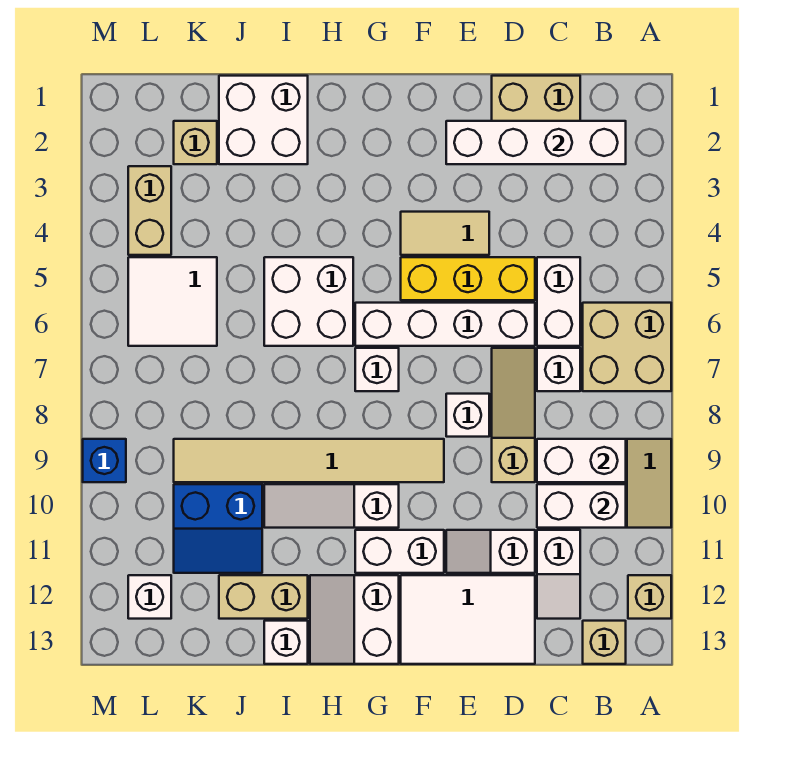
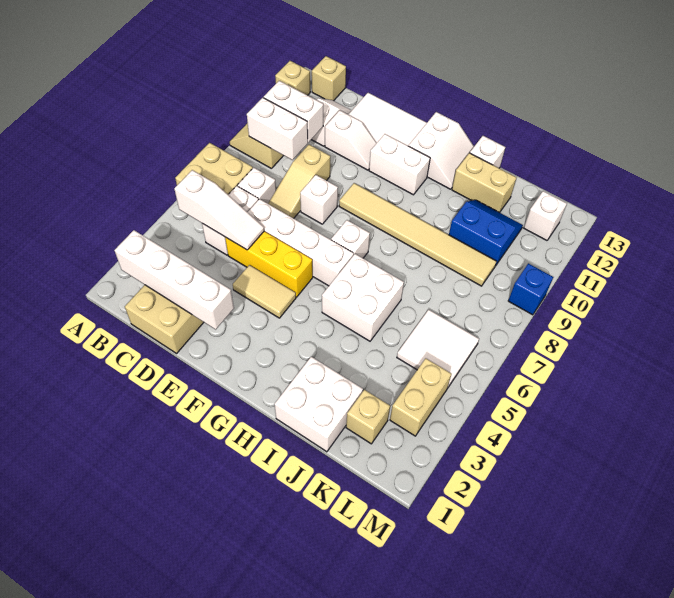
white slope G10:I10 level 1 top G -> white slope B5:D5 level 2 top B

